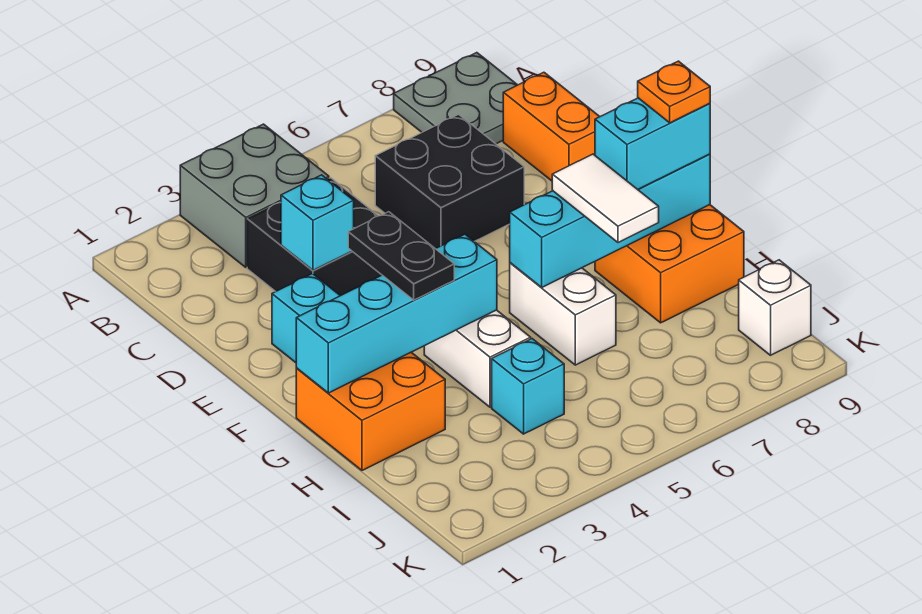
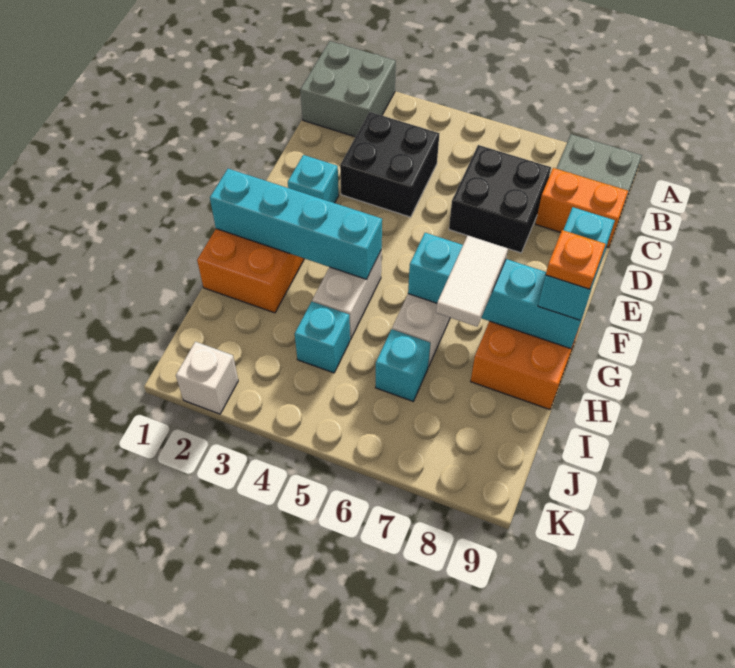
grey brick A3:B4 level 1 -> grey brick A1:B2 level 1
orange brick C9:D9 level 1 -> orange brick C8:C9 level 1
cyan brick D3 level 2 -> cyan brick I6 level 1
black plate F3:G3 level 3 -> none
cyan brick G8:G9 level 3 -> cyan brick F9:G9 level 3
white brick J9 level 1 -> white brick K2 level 1

